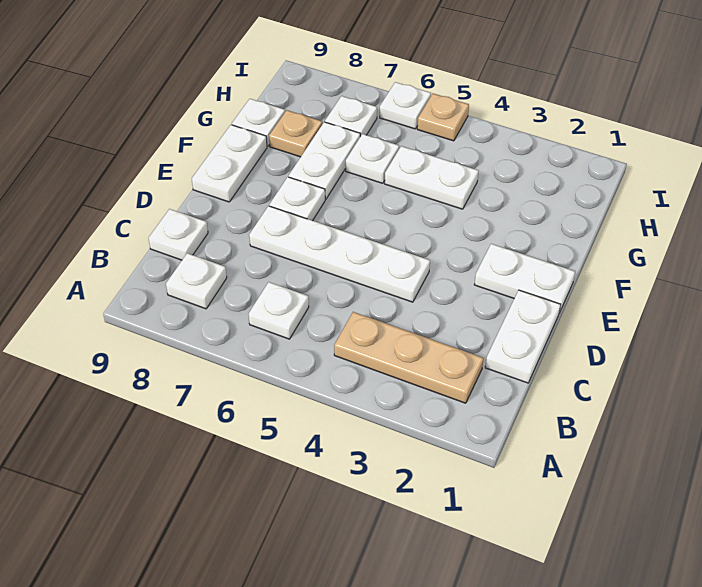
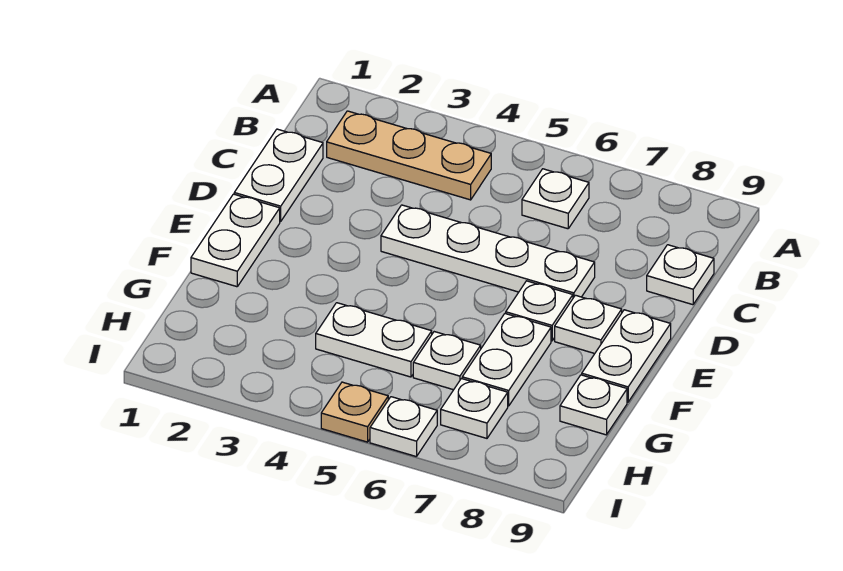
white plate B8 level 1 -> white plate E8 level 1
white plate E1:E2 level 1 -> white plate E1:F1 level 1
tan plate G8 level 1 -> none

